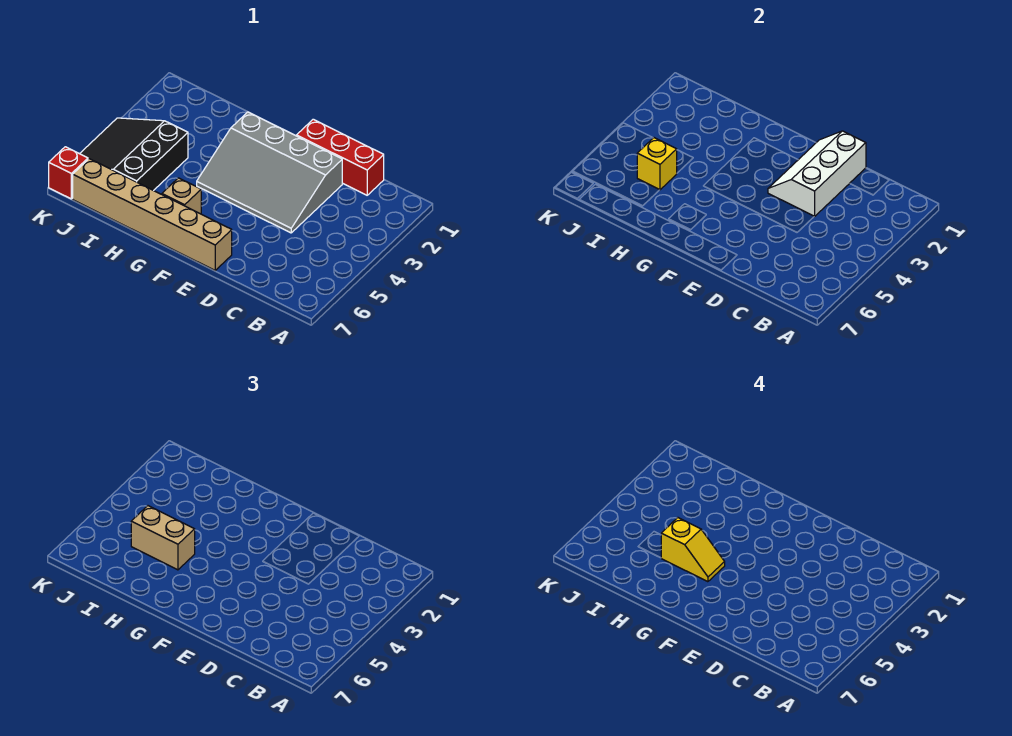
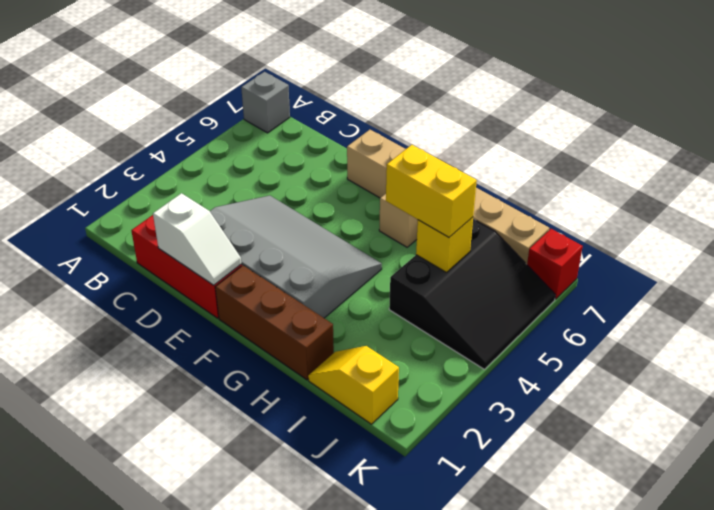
none -> grey brick A7 level 1
white slope D1:E3 level 2 top D -> white slope D1:E1 level 2 top D
none -> brown brick F1:H1 level 1
yellow slope G5:H5 level 4 top H -> yellow slope I1:J1 level 1 top J
tan brick H5:I5 level 3 -> yellow brick H5:I5 level 3

